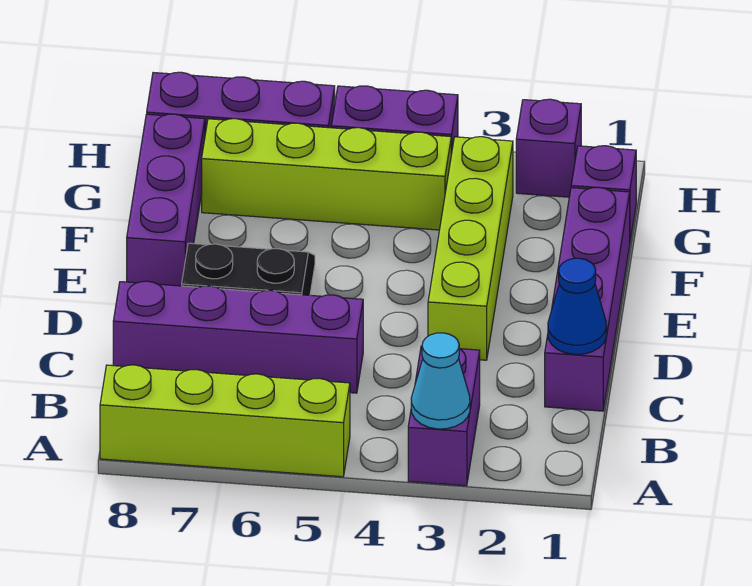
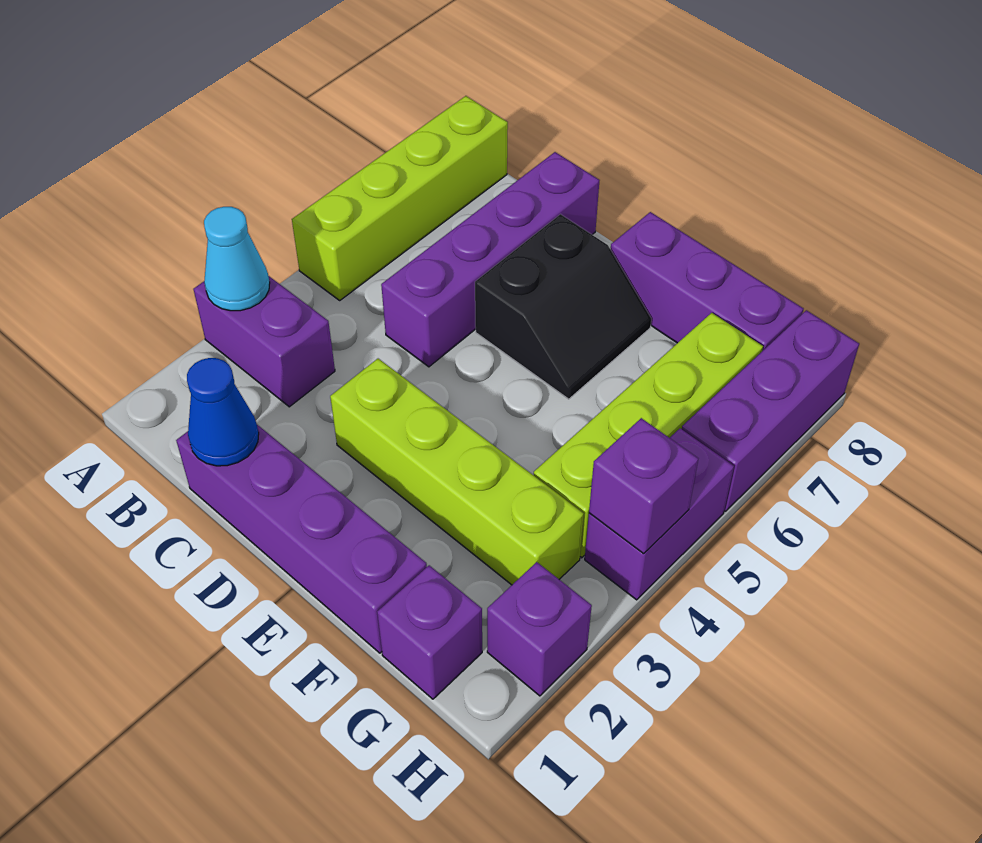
none -> purple brick H4 level 2

